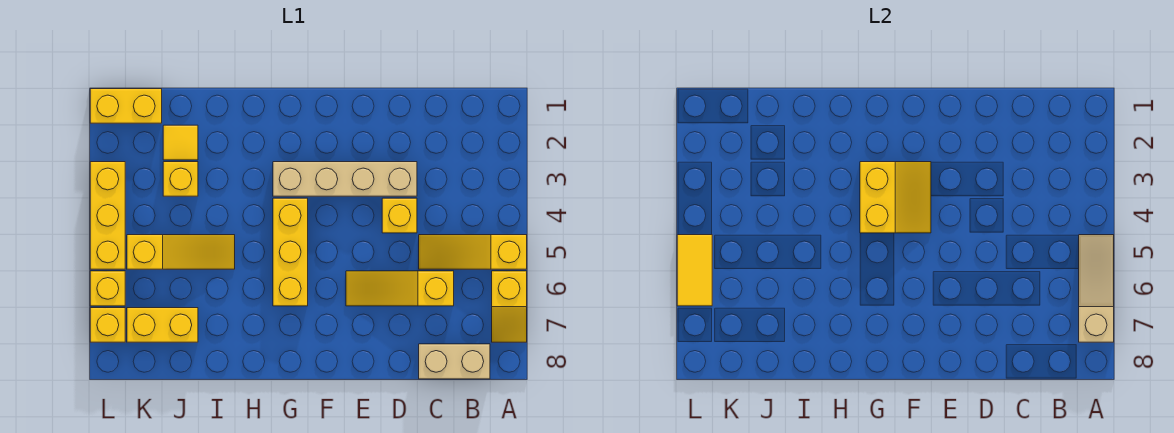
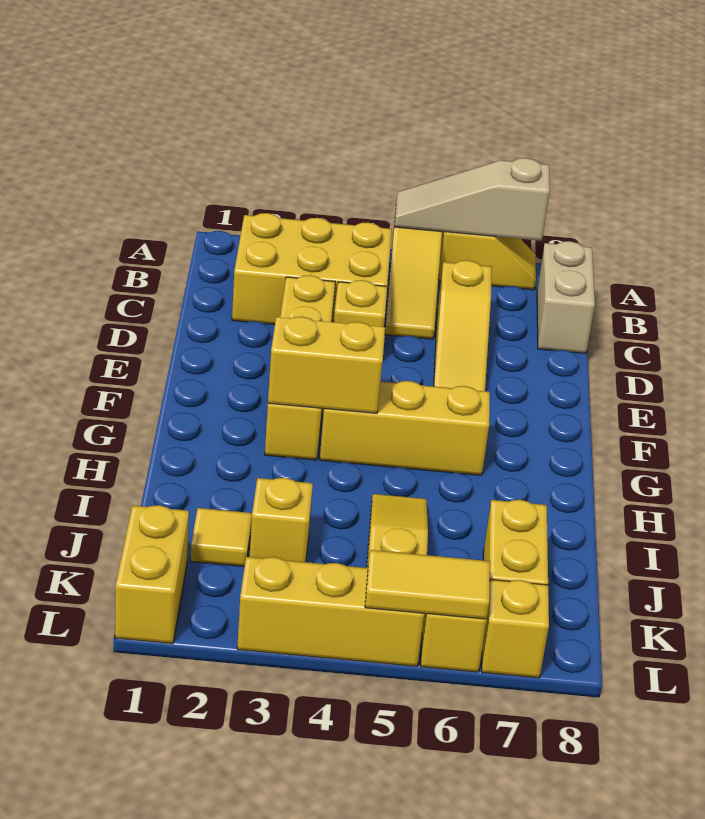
none -> yellow brick B2:C4 level 1
tan brick D3:G3 level 1 -> yellow brick D3:G3 level 1

